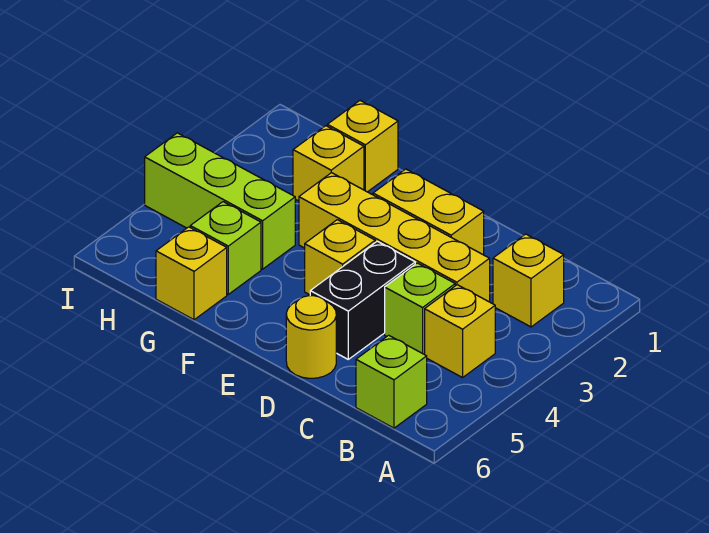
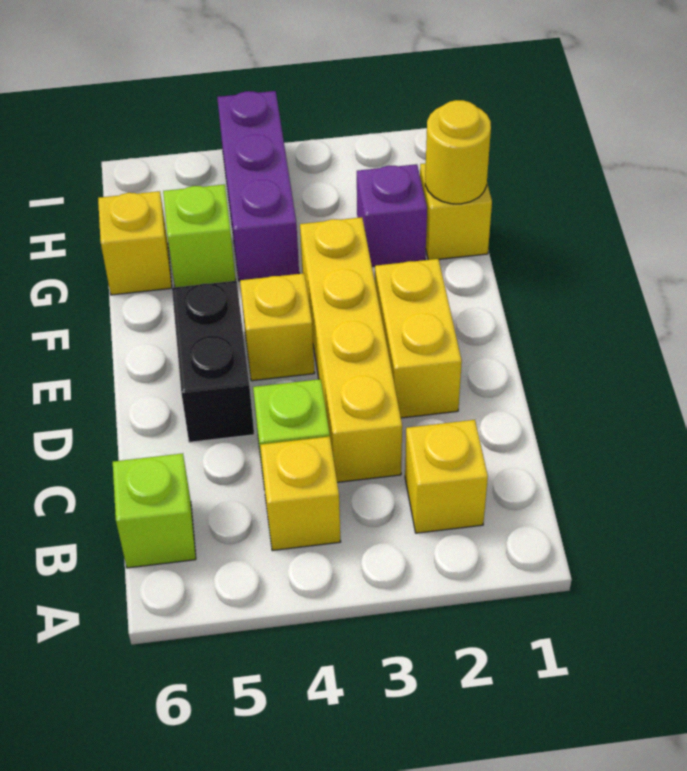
black brick D4:D5 level 1 -> black brick D5:E5 level 1
yellow round brick D6 level 1 -> yellow round brick G1 level 2
yellow brick G2 level 1 -> purple brick G2 level 1
lime brick G4:I4 level 1 -> purple brick G4:I4 level 1

